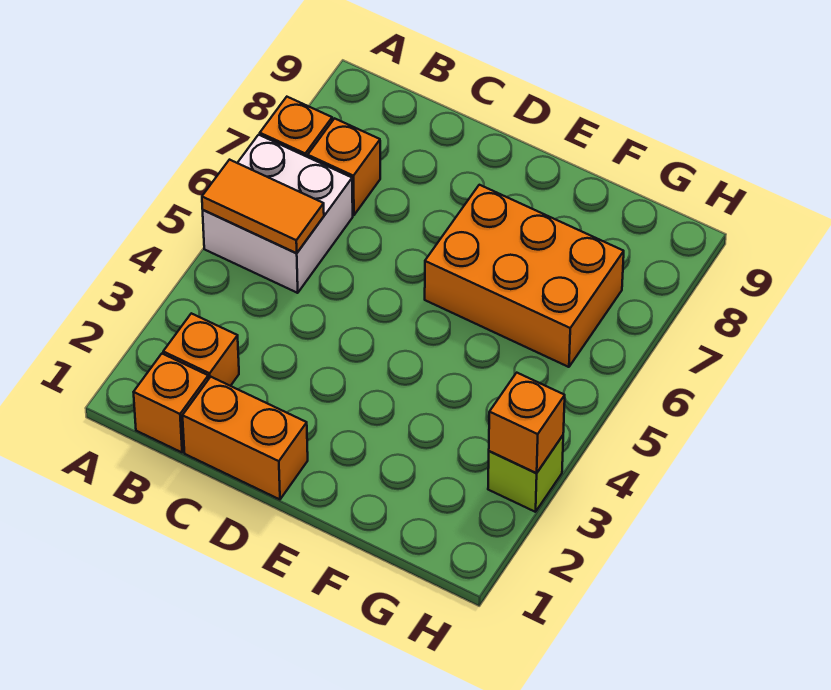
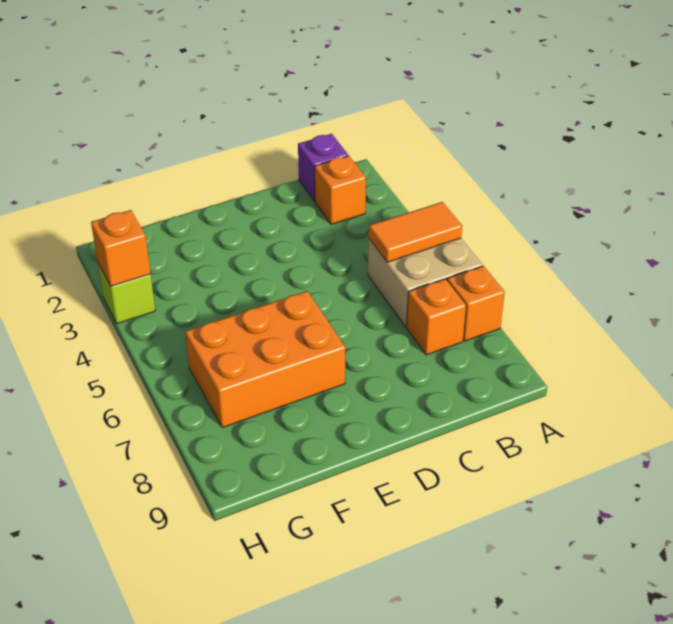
white brick A5:B6 level 1 -> tan brick A5:B6 level 1
orange brick B1 level 1 -> purple brick B1 level 1
orange brick C1:D1 level 1 -> none

